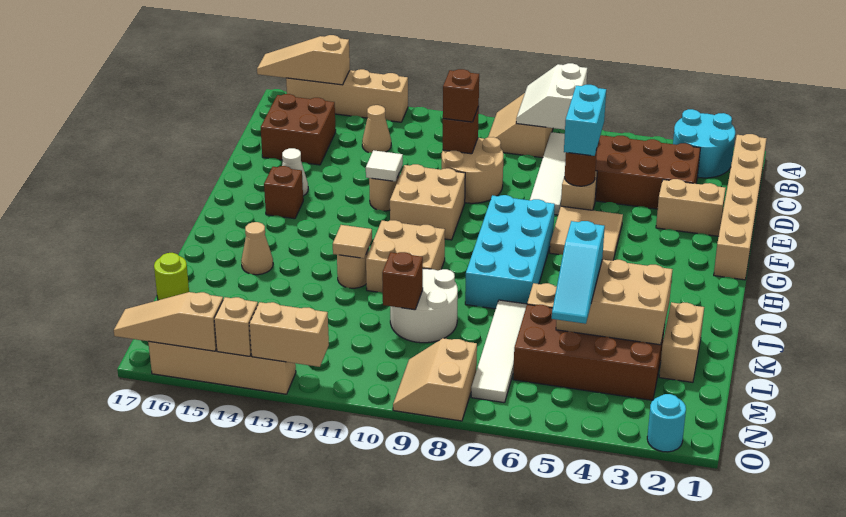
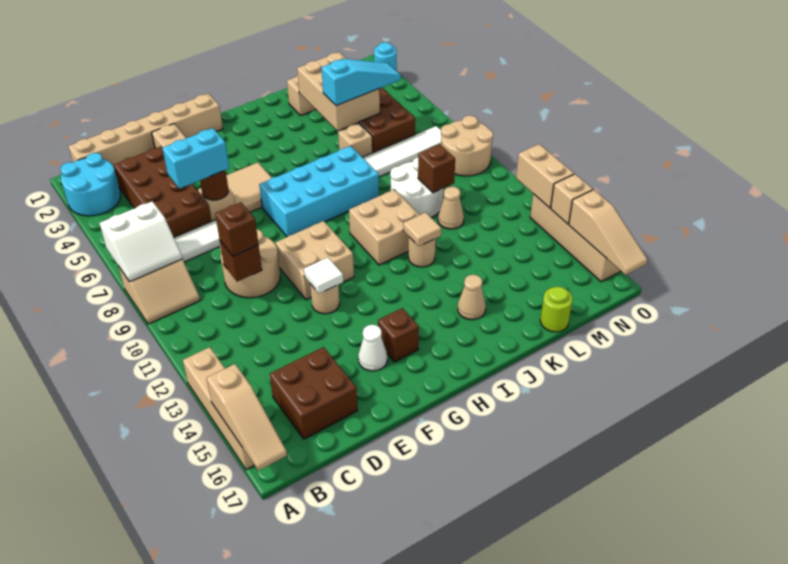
tan cone C13 level 1 -> tan cone L11 level 1
tan slope N8:O9 level 1 top 8 -> tan round brick N8:O9 level 1

